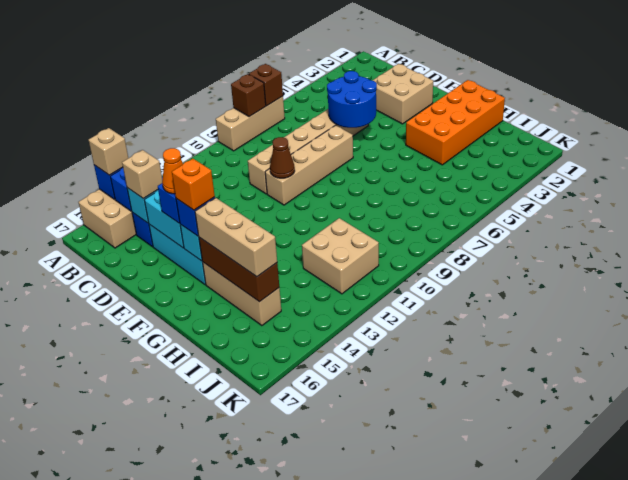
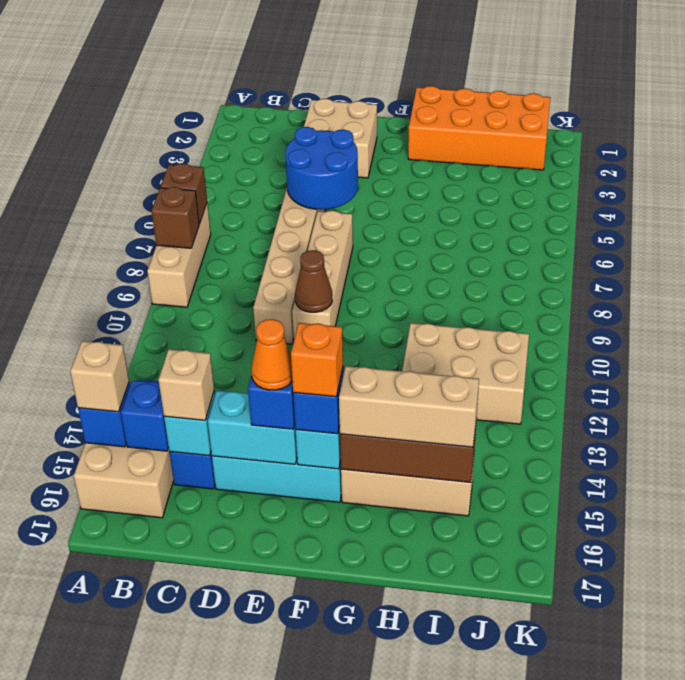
orange brick G1:H4 level 1 -> orange brick G1:J2 level 1
tan brick I11:J12 level 1 -> tan brick H11:J12 level 1

